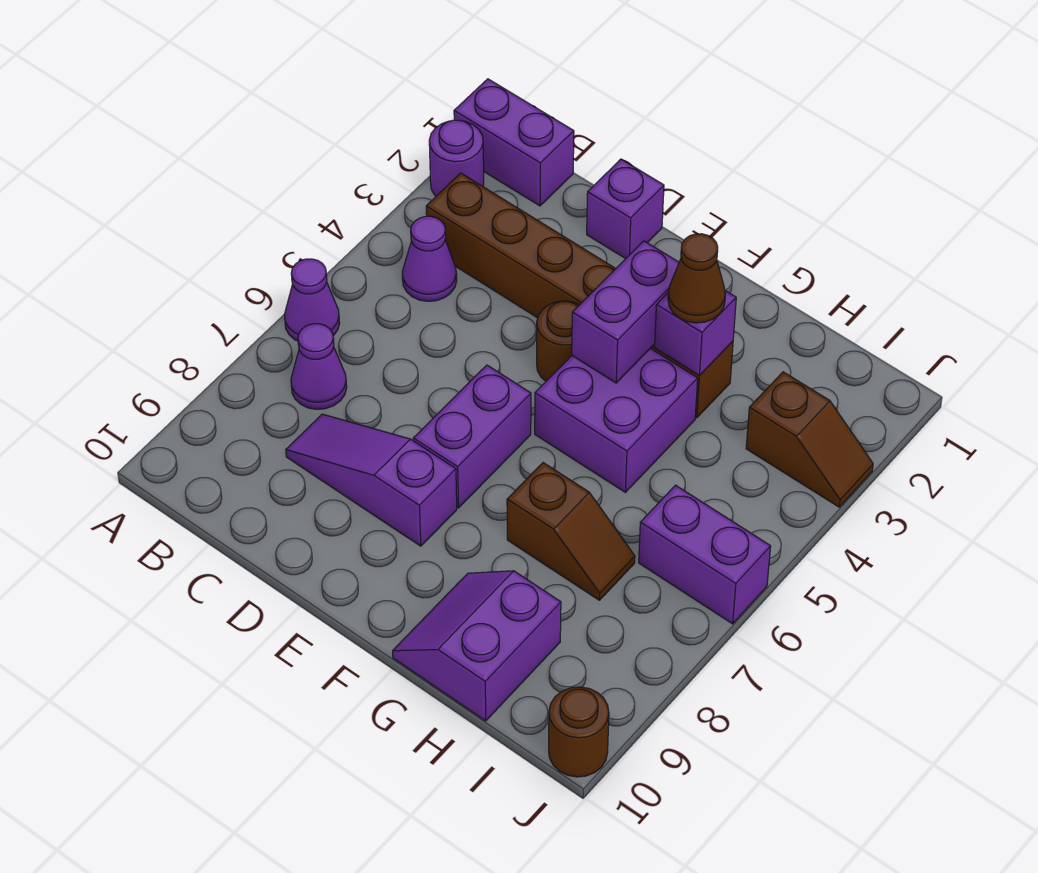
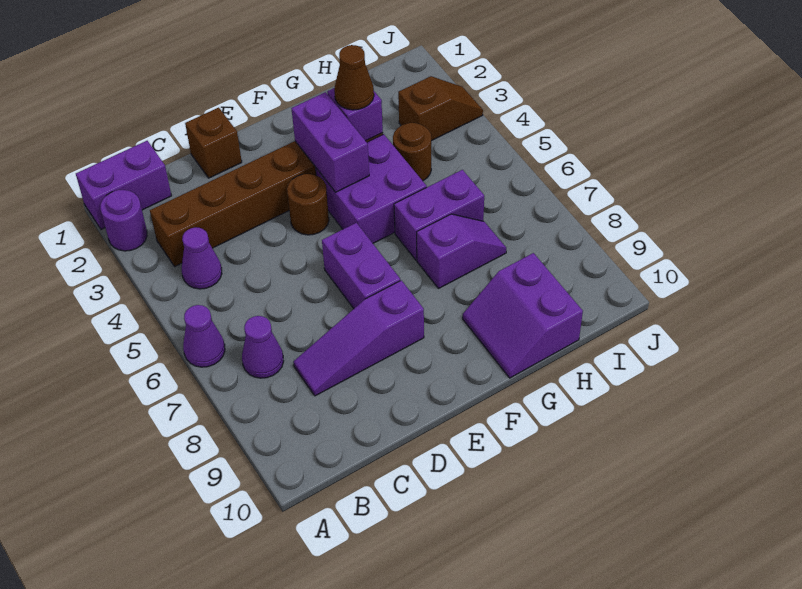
purple brick D1 level 1 -> brown brick D1 level 1
brown slope G7:H7 level 1 top G -> purple slope G7:H7 level 1 top G
purple brick I6:J6 level 1 -> purple brick G6:H6 level 1
brown round brick J10 level 1 -> brown round brick H4 level 1

